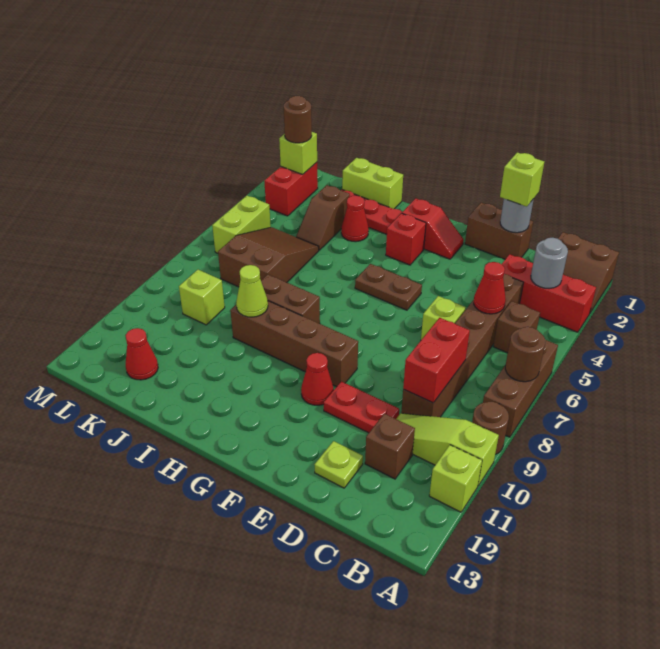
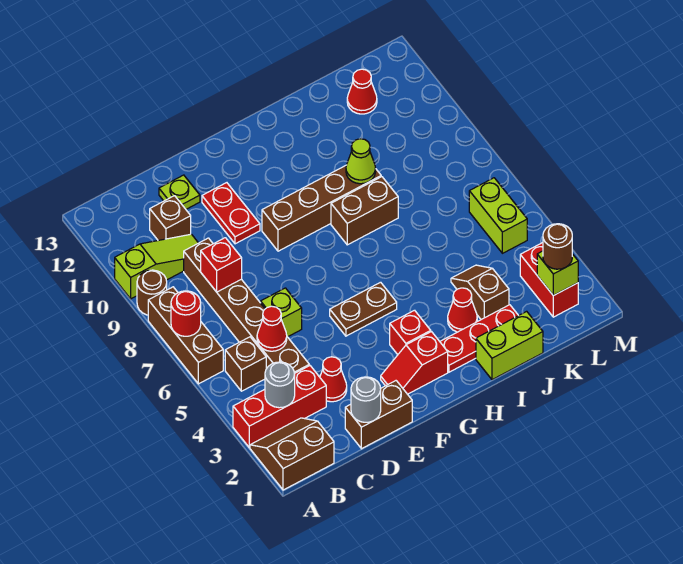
brown round brick A7 level 2 -> red round brick A7 level 2
lime brick A11 level 1 -> none
red brick C8:C9 level 2 -> red brick C8 level 2
lime brick D1 level 3 -> none
red plate D10:E10 level 1 -> red plate E10:E11 level 1
red cone F10 level 1 -> red cone D3 level 1
brown slope J5:K7 level 1 top 7 -> none
lime brick K9 level 1 -> none

